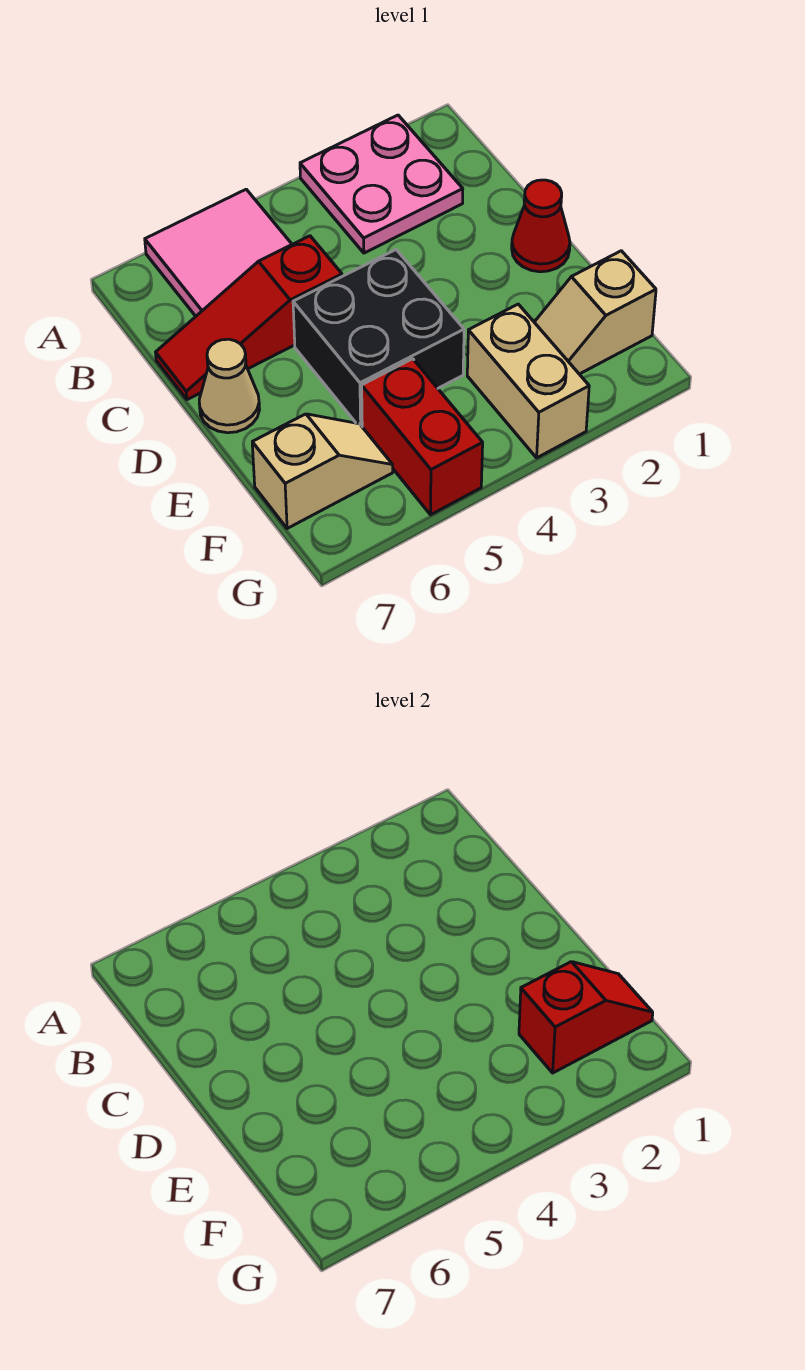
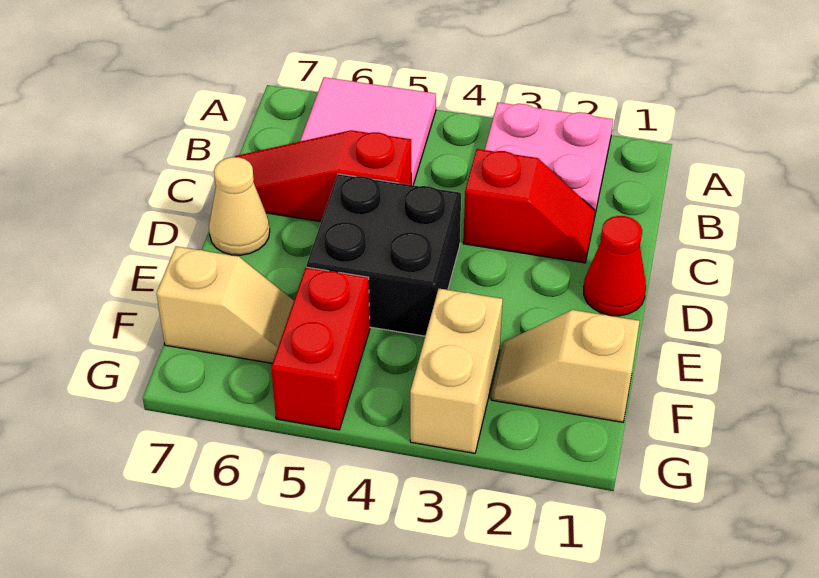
red slope F1:F2 level 2 top 2 -> red slope C2:C3 level 1 top 3

